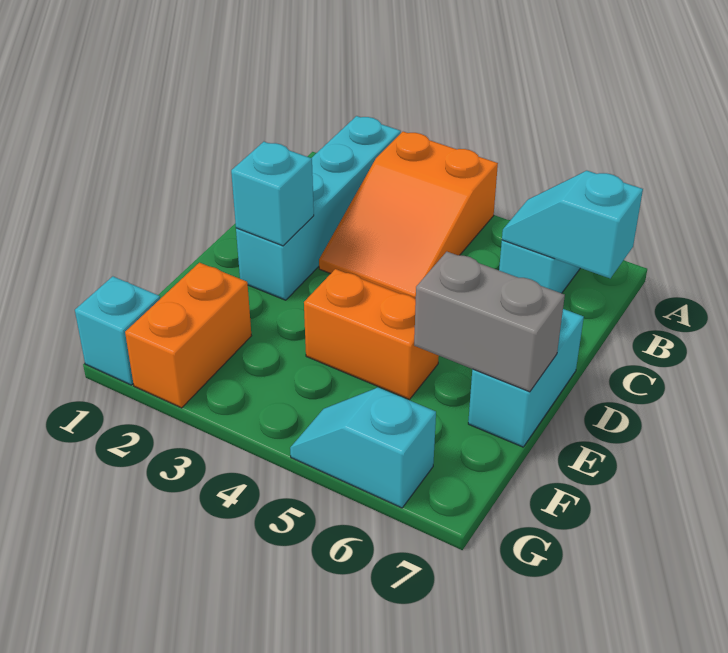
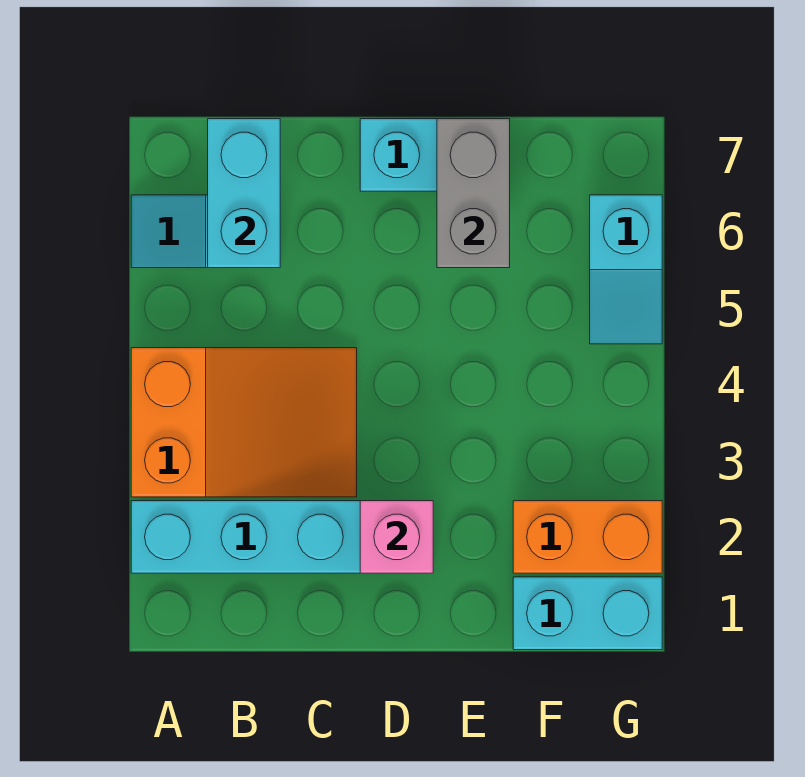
cyan slope B6:B7 level 2 top 7 -> cyan brick B6:B7 level 2
cyan brick D2 level 2 -> pink brick D2 level 2
orange brick E4:E5 level 1 -> none
cyan brick G1 level 1 -> cyan brick F1:G1 level 1

